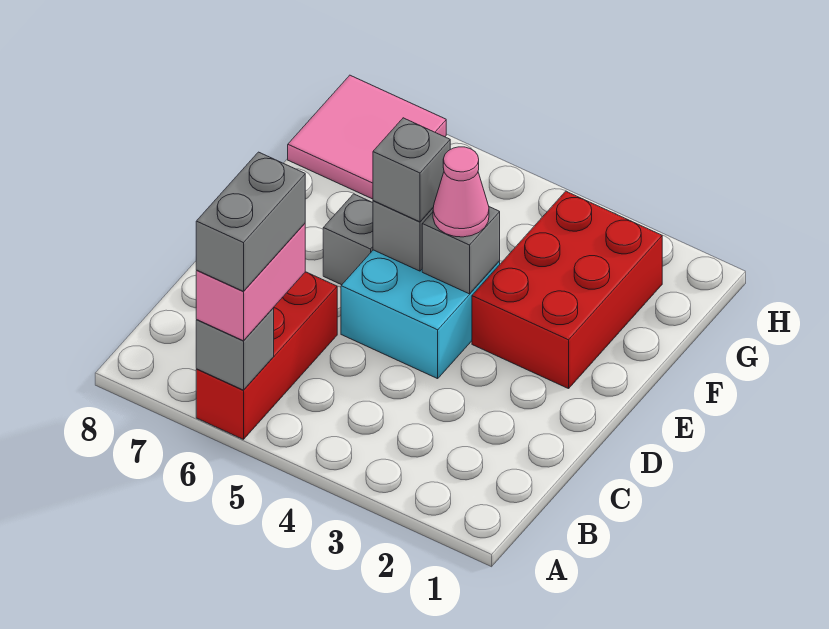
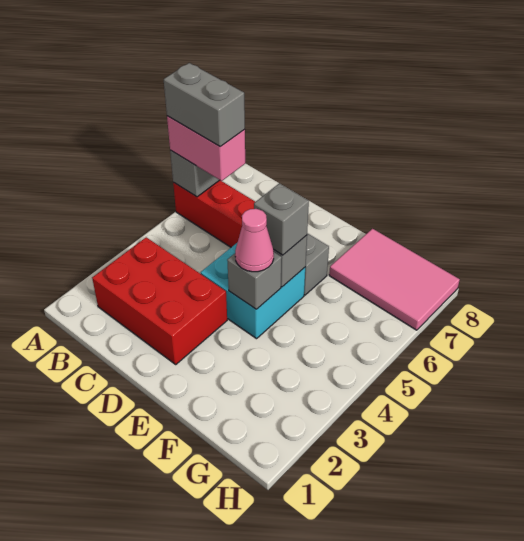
red brick E2:G3 level 1 -> red brick B2:D3 level 1
pink tile G7:H8 level 1 -> pink tile F7:H8 level 1

